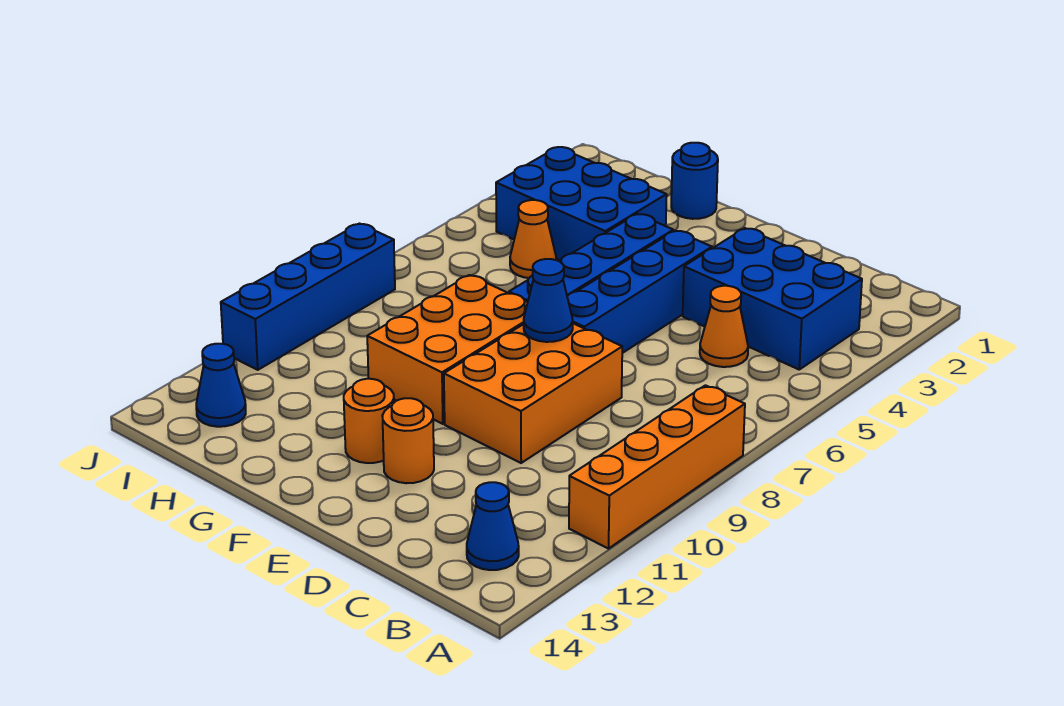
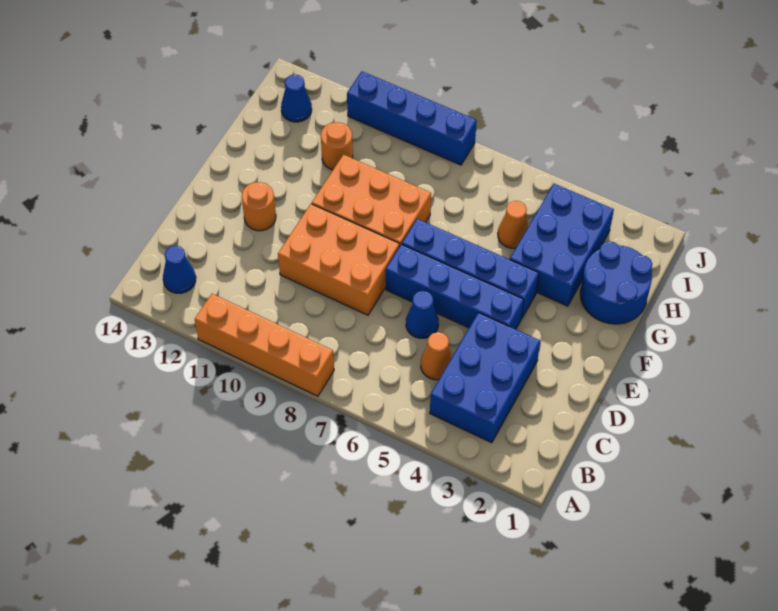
blue cone E8 level 2 -> blue cone D6 level 1
orange round brick F12 level 1 -> orange round brick H11 level 1
blue round brick G1 level 1 -> blue round brick G1:H2 level 1

